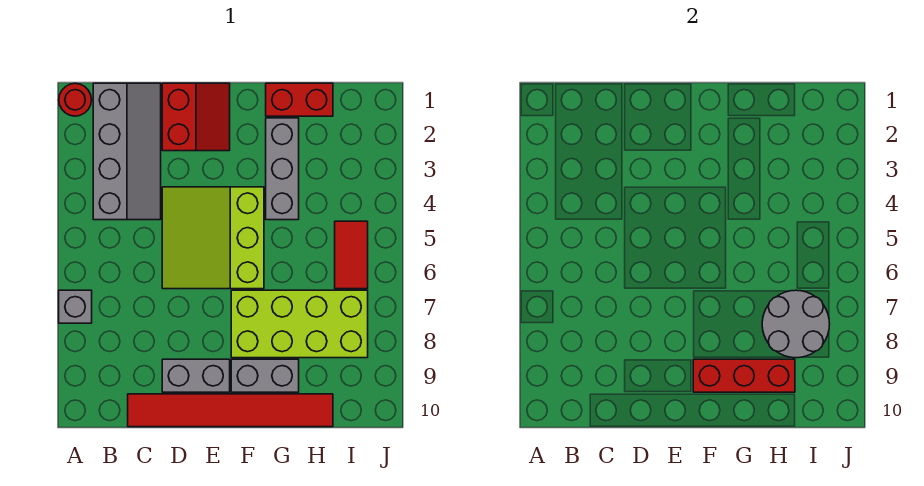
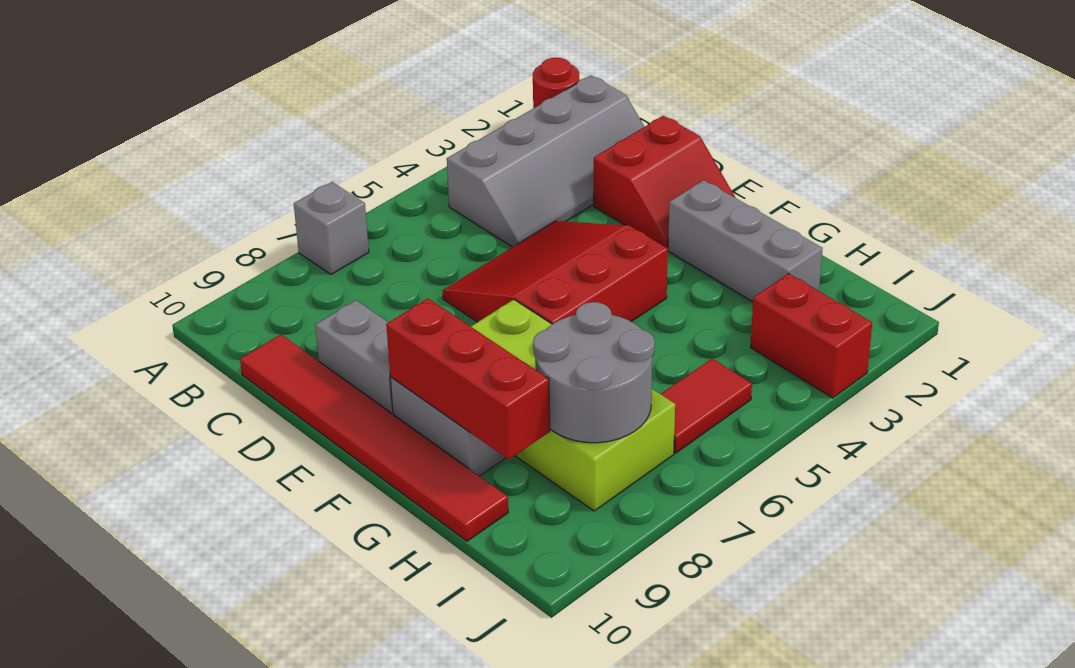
lime slope D4:F6 level 1 top F -> red slope D4:F6 level 1 top F
red brick G1:H1 level 1 -> red brick I3:J3 level 1
grey brick G2:G4 level 1 -> grey brick F2:H2 level 1

